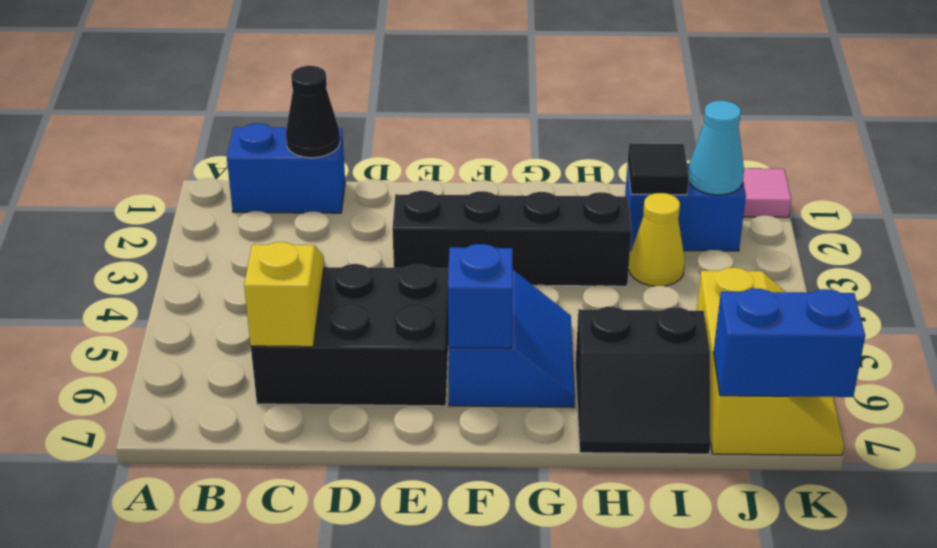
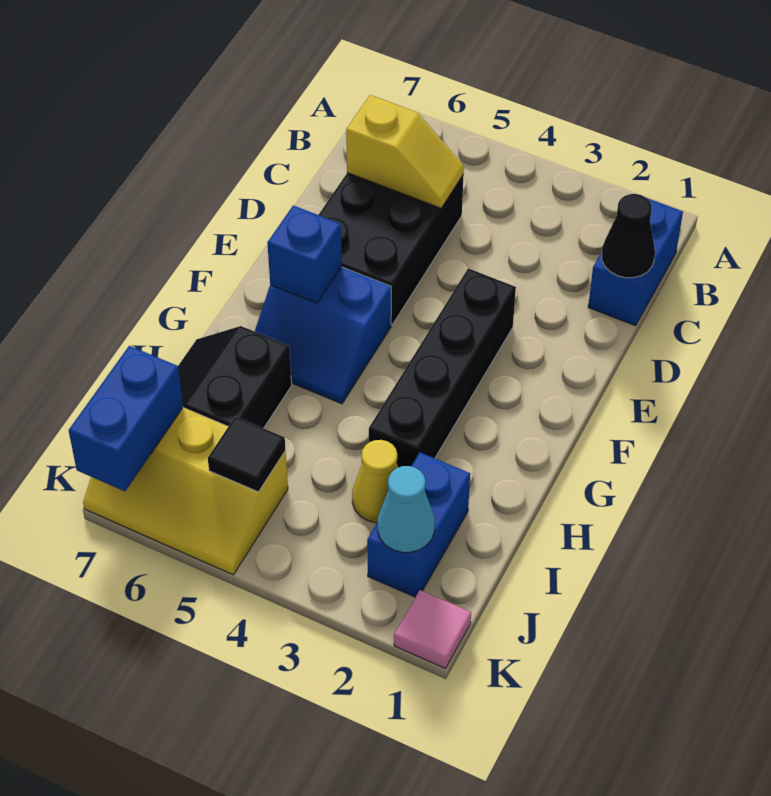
black tile I2 level 2 -> black tile J5 level 2

